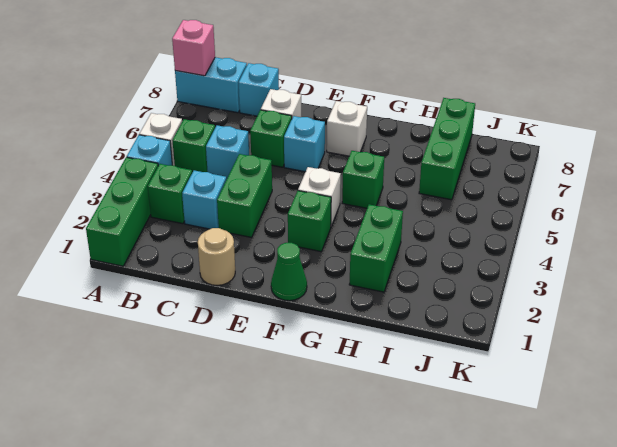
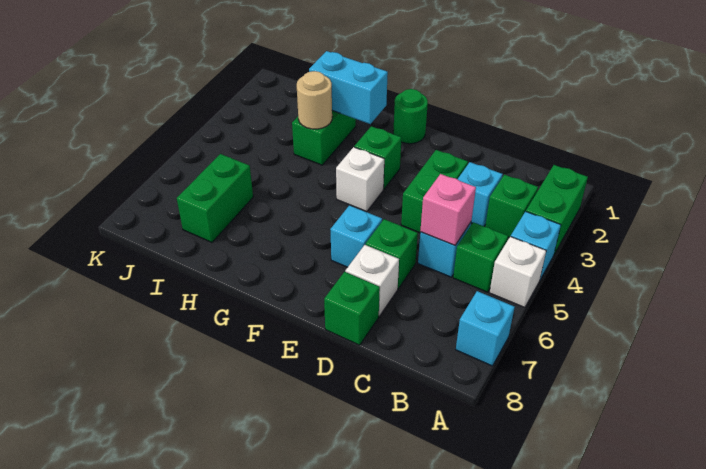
green brick A1:A3 level 1 -> green brick A2:A3 level 1
cyan brick A8:B8 level 1 -> cyan brick G2:H2 level 2
pink brick A8 level 2 -> pink brick C5 level 2
cyan brick C8 level 1 -> cyan brick A7 level 1
tan round brick D1 level 1 -> tan round brick H3 level 2
green cone F1 level 1 -> green round brick F1 level 1
white brick F7 level 1 -> none
green brick G5 level 1 -> green brick D8 level 1
green brick I6:I8 level 1 -> green brick I6:I7 level 1

